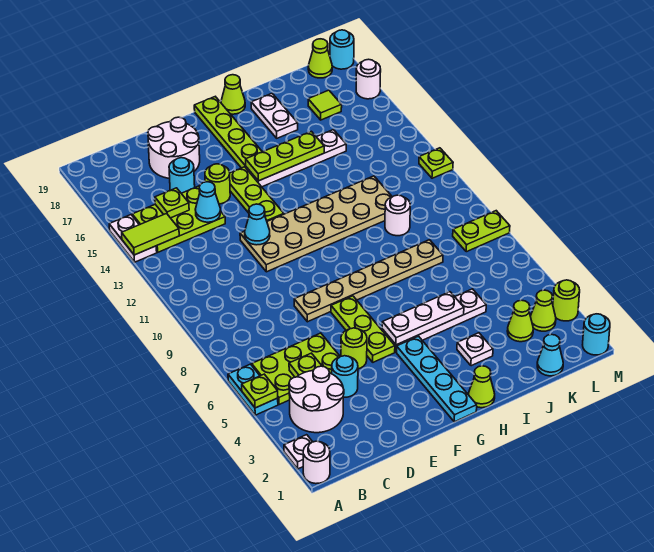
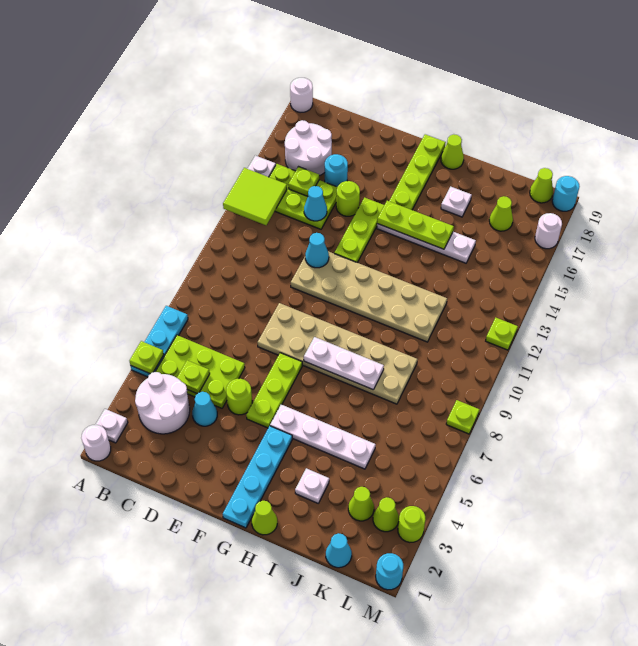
cyan plate A5:A6 level 1 -> cyan plate A5:A7 level 1
lime tile A14:B14 level 2 -> lime tile A13:B14 level 2
cyan round brick D4 level 1 -> cyan cone D4 level 1
white round brick D17:E18 level 1 -> white round brick B16:C17 level 1
tan plate E8:J8 level 1 -> tan plate E8:J9 level 1
white plate G5:I5 level 2 -> white plate G8:I8 level 2
white plate I17:I18 level 1 -> white plate I17 level 1
white round brick J10 level 1 -> white round brick A19 level 1
lime tile K17 level 1 -> lime cone K17 level 1
lime plate L8:M8 level 1 -> lime plate M8 level 1

